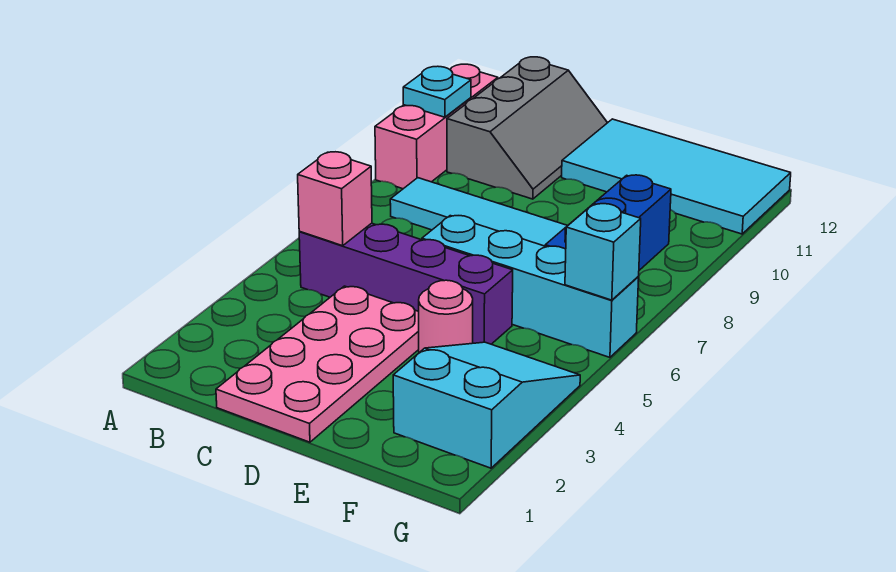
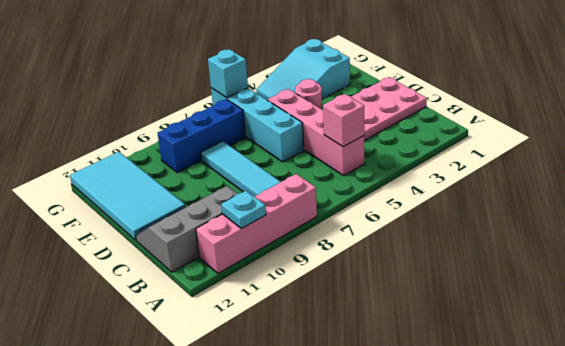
pink brick A9:A11 level 1 -> pink brick A8:A11 level 1
purple brick B5:E5 level 1 -> pink brick B5:E5 level 1

